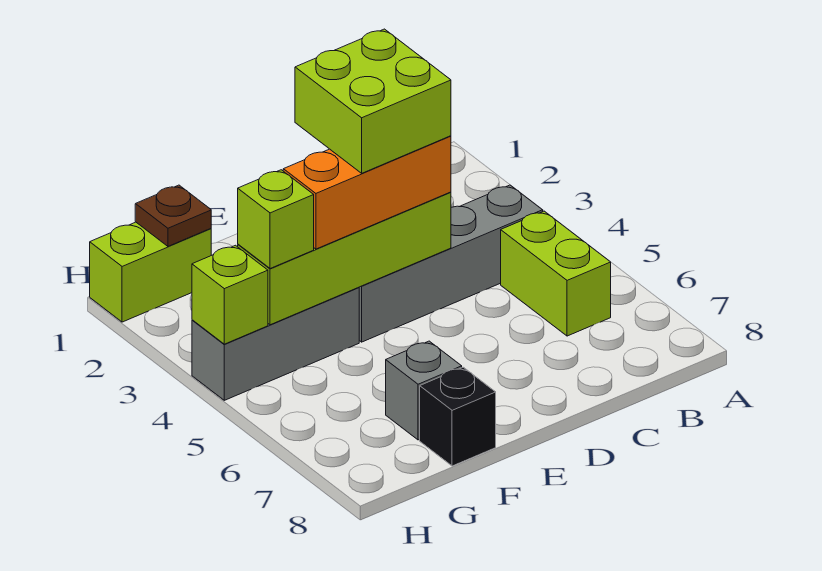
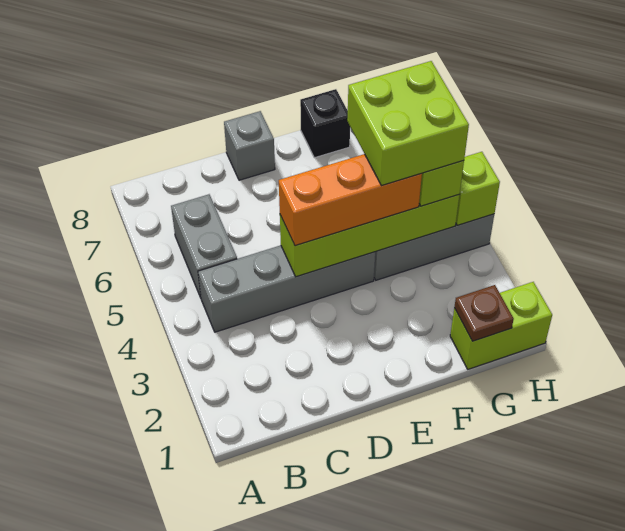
lime brick B5:B6 level 1 -> grey brick B5:B6 level 1
lime brick D3:E4 level 4 -> lime brick F4:G5 level 4
grey brick F7 level 1 -> grey brick D8 level 1

